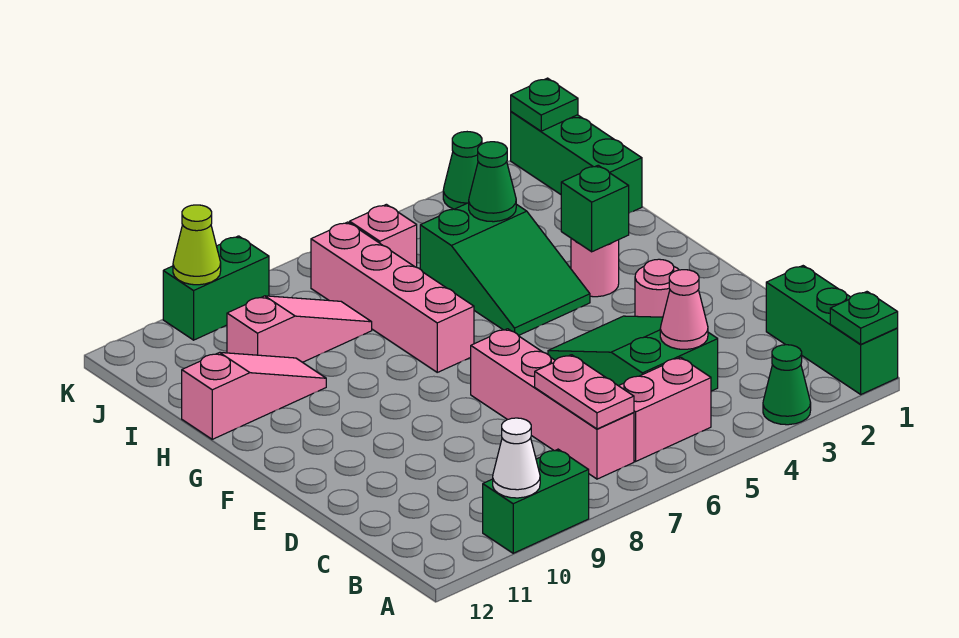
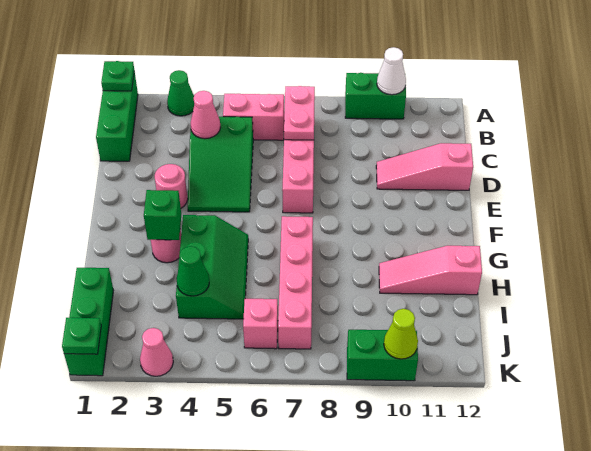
green slope G4:I5 level 1 top I -> green slope G4:I5 level 1 top 4
pink slope I8:I10 level 1 top 10 -> pink slope D10:D12 level 1 top 12
green cone K3 level 1 -> pink cone K3 level 1

